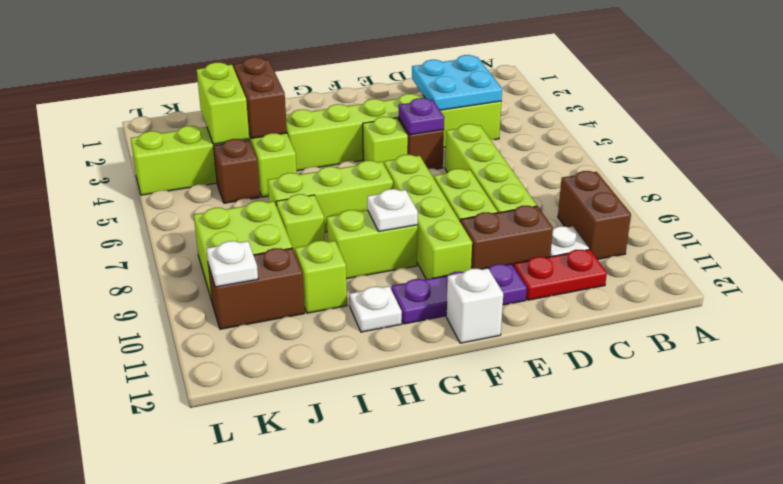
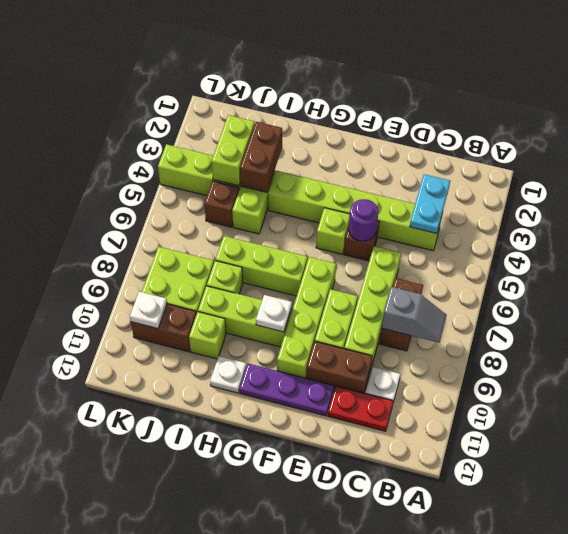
none -> grey slope B8:C8 level 2 top C
brown brick B9:B10 level 1 -> brown brick C7:C8 level 1
cyan plate C3:D4 level 2 -> cyan plate C3:C4 level 2
purple plate E5 level 2 -> purple round brick E5 level 2
white brick F12 level 1 -> none
lime brick G9:H9 level 1 -> lime brick G9:I9 level 1

